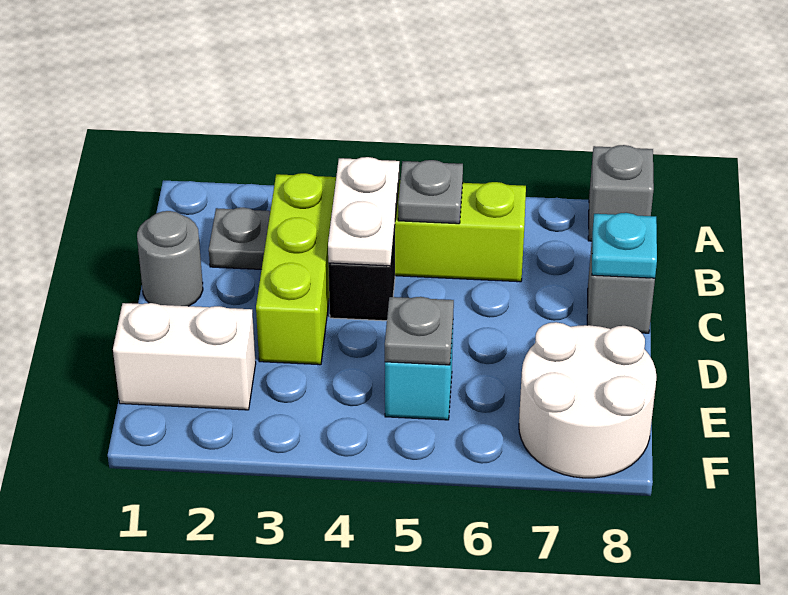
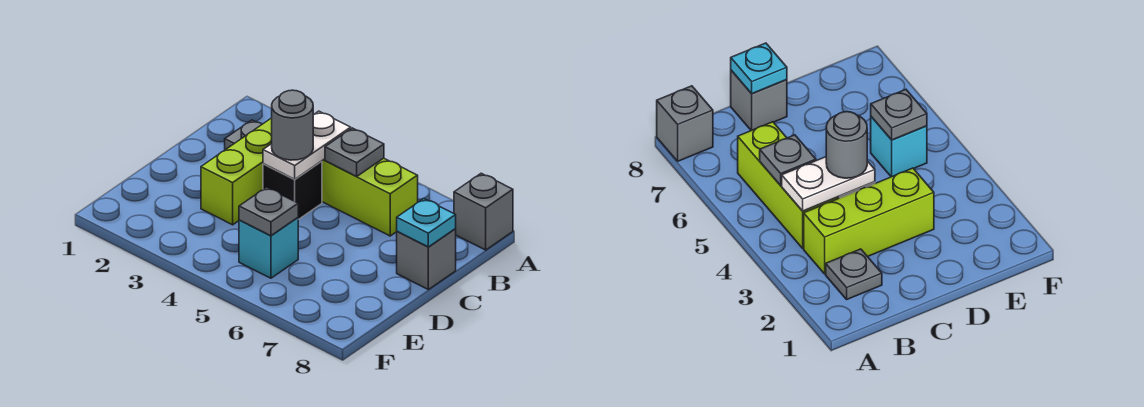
grey round brick C1 level 1 -> grey round brick C4 level 3
white brick E1:E2 level 1 -> none
white round brick E7:F8 level 1 -> none

